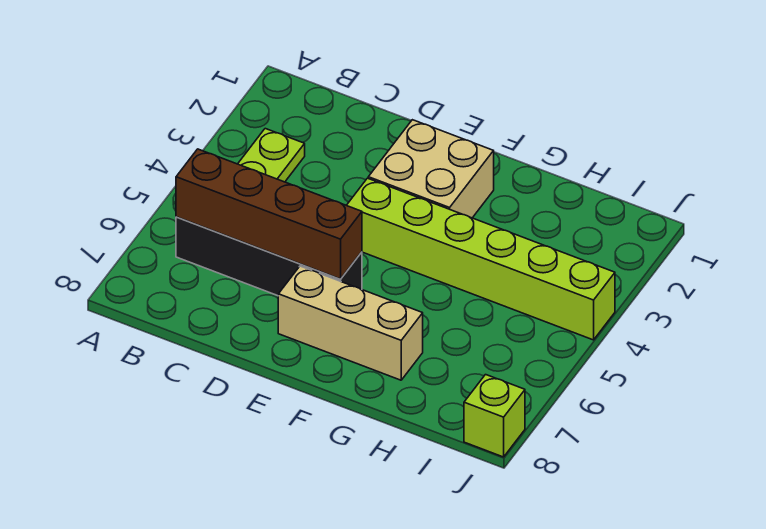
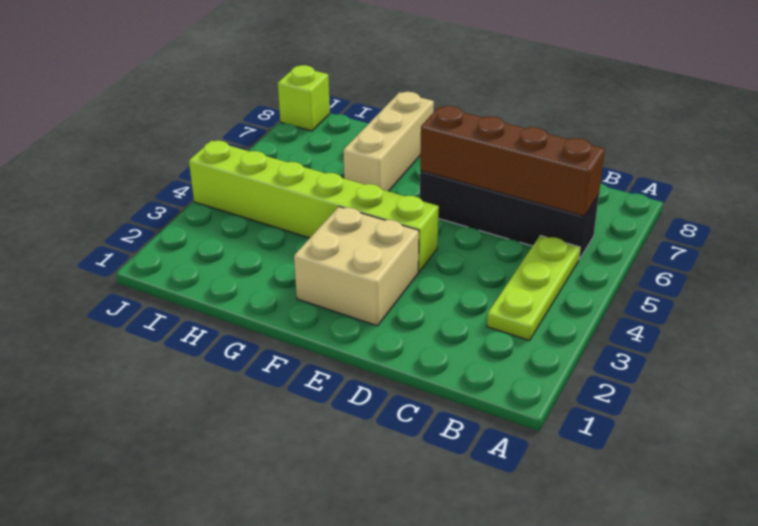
tan brick E7:G7 level 1 -> tan brick G6:G8 level 1

